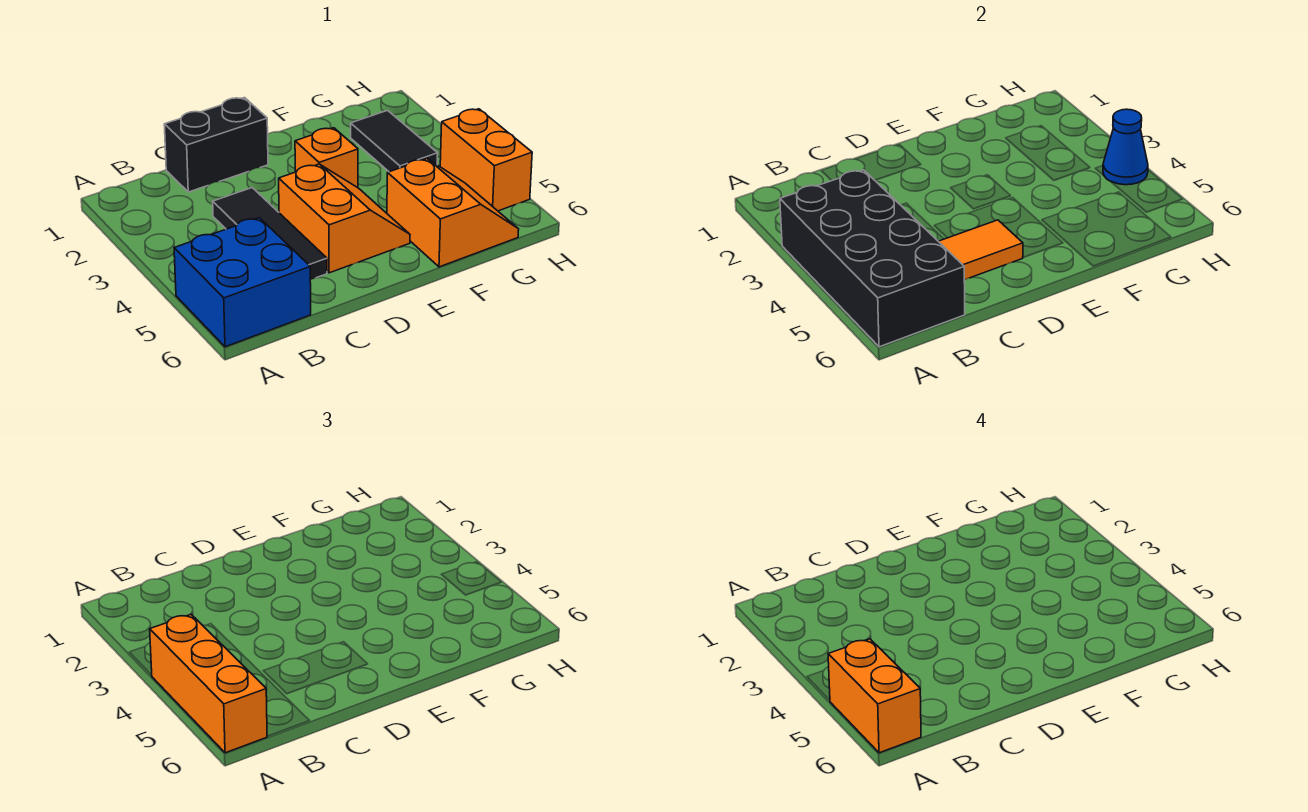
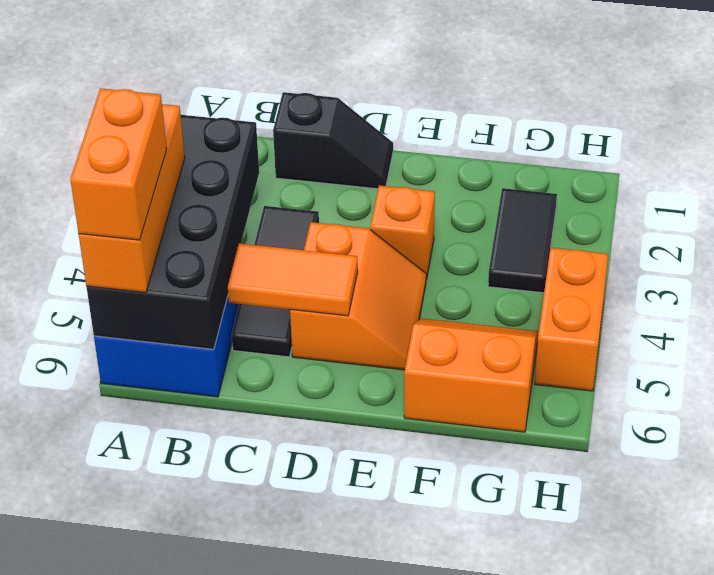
black brick C1:D1 level 1 -> black slope C1:D1 level 1 top C
orange slope F5:G6 level 1 top F -> orange slope F5:G6 level 1 top 6
blue cone H4 level 2 -> none

